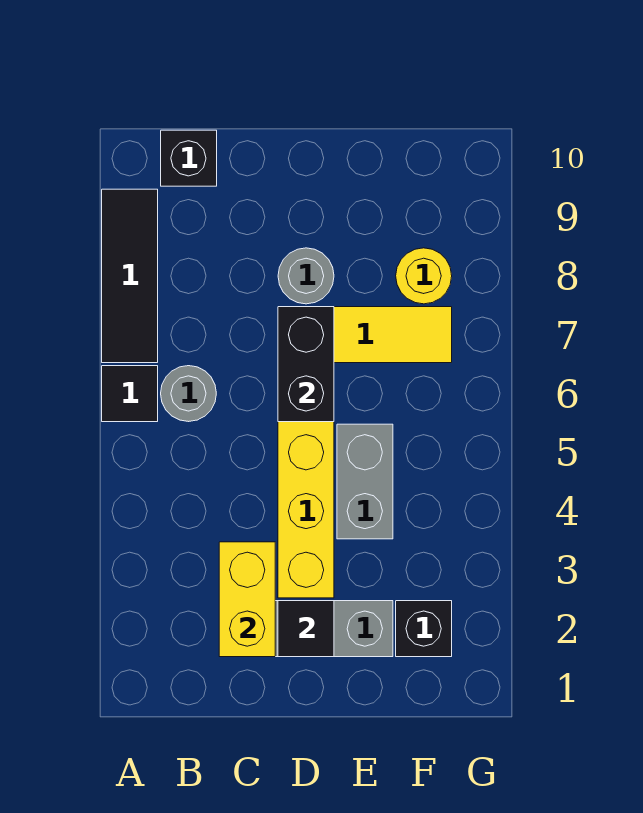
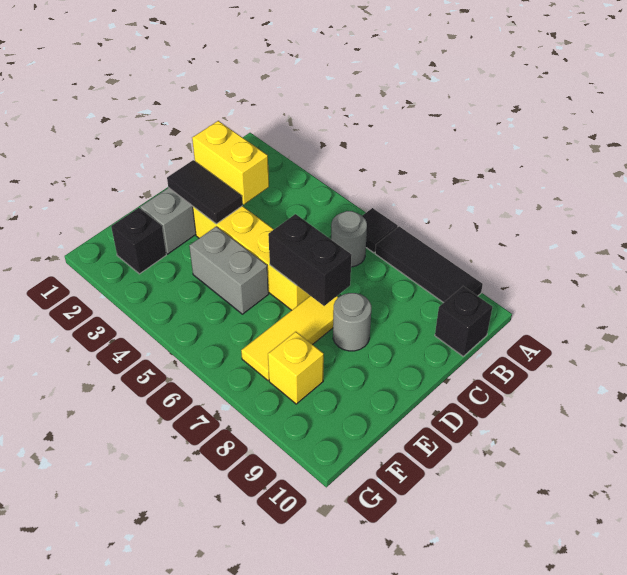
black tile D2 level 2 -> black tile D2:D3 level 2
yellow round brick F8 level 1 -> yellow brick F8 level 1

